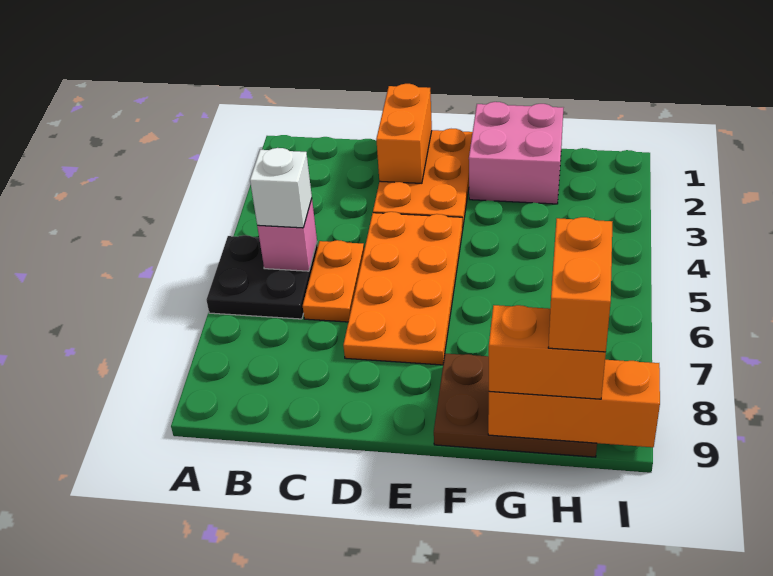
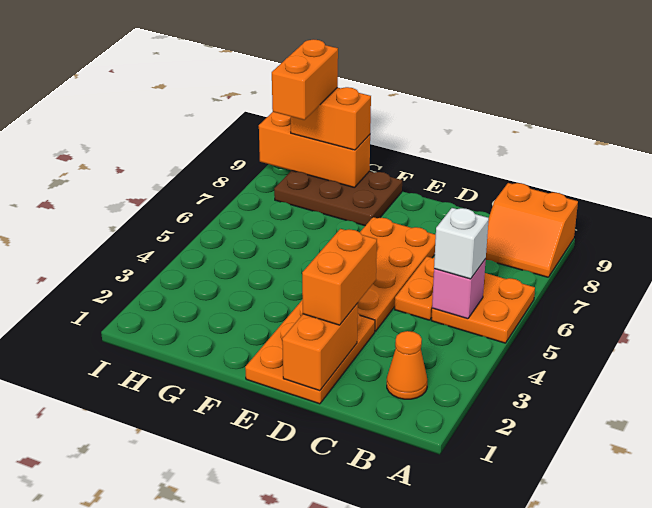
black plate A5:B6 level 1 -> orange plate A5:B6 level 1
none -> orange slope A8:B9 level 1 top 9
none -> orange cone B2 level 1
none -> orange brick D2:D3 level 3
pink brick F1:G2 level 1 -> none

